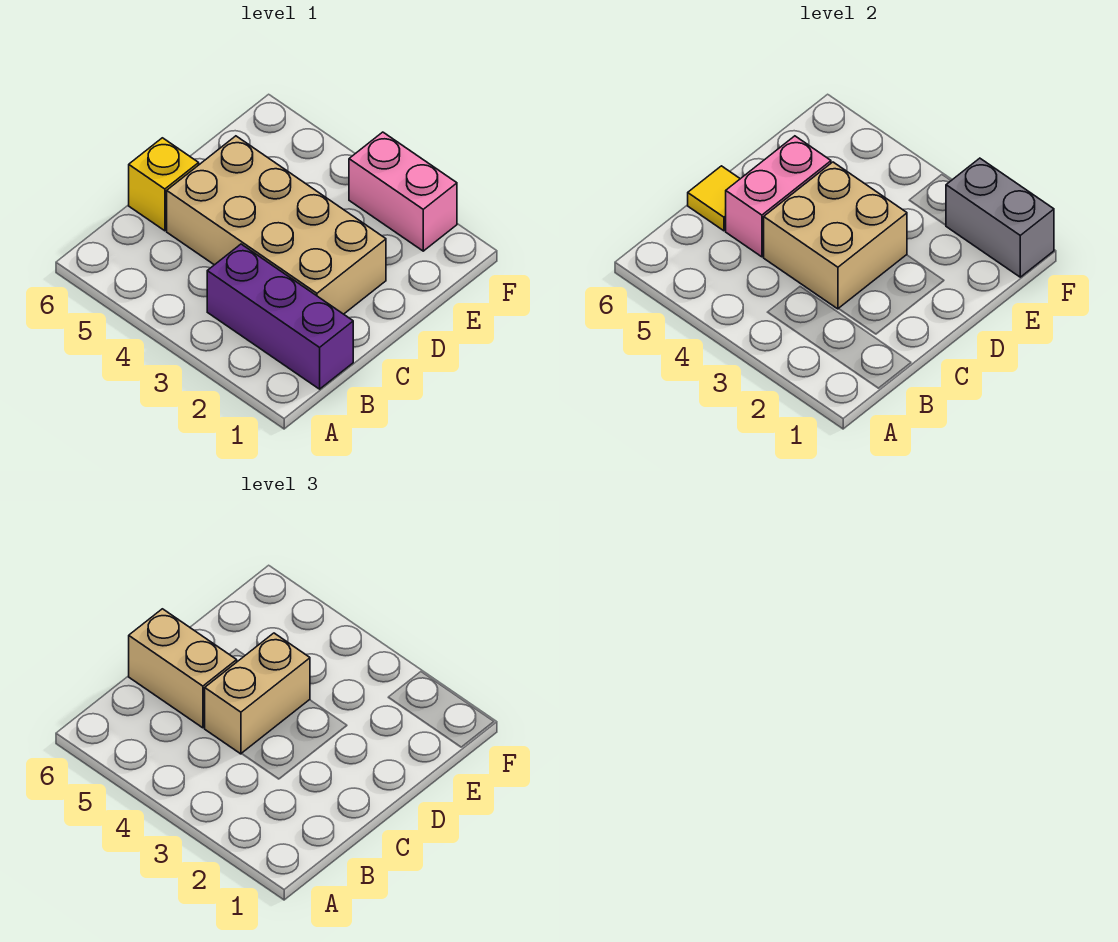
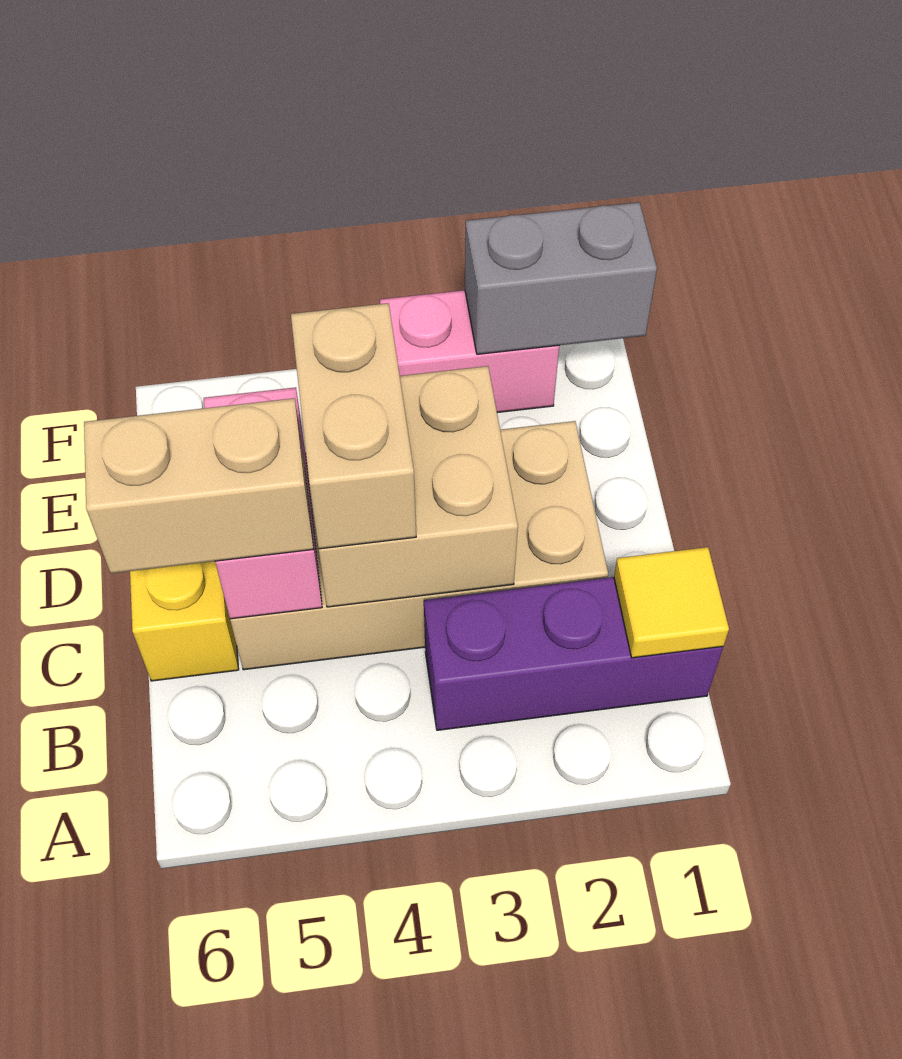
yellow tile C6 level 2 -> yellow tile B1 level 2

